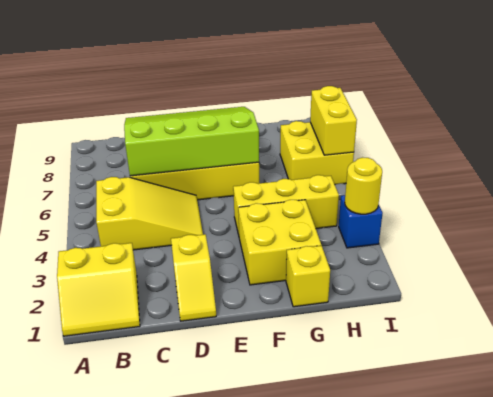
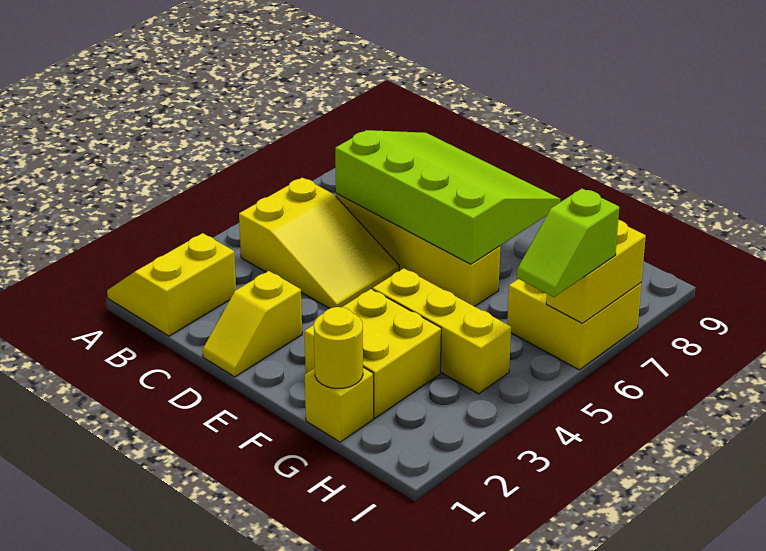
yellow slope A1:B2 level 1 top 2 -> yellow slope A1:B2 level 1 top B
blue brick I3 level 1 -> none
yellow round brick I3 level 2 -> yellow round brick G1 level 2
none -> lime slope I5:I6 level 3 top 6

